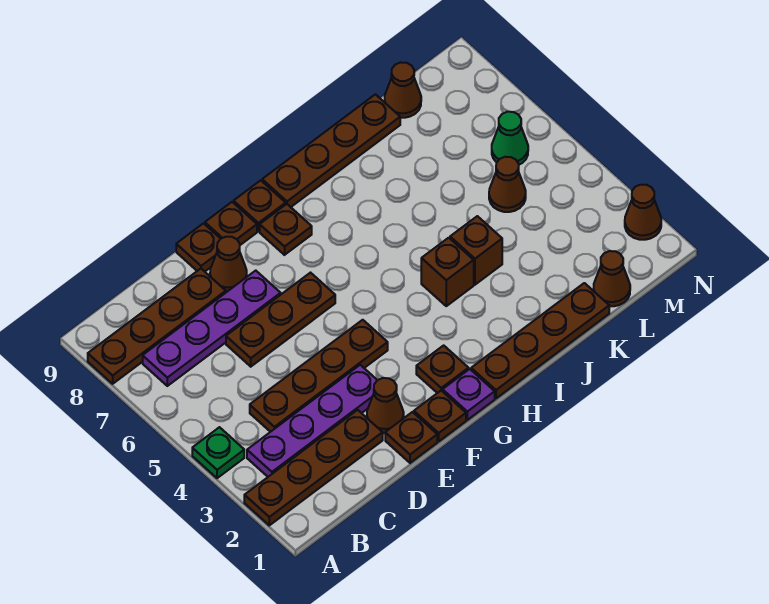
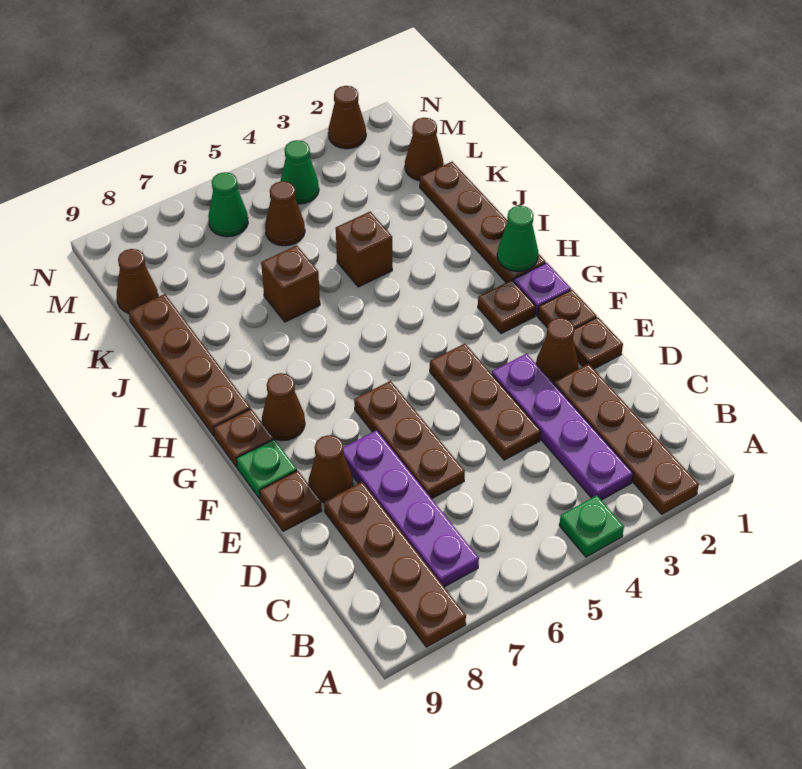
brown plate C4:F4 level 1 -> brown plate D4:F4 level 1
brown plate F9 level 1 -> green plate F9 level 1
brown plate G8 level 1 -> brown cone G8 level 1
none -> green cone H1 level 2
brown brick I4 level 1 -> brown brick J6 level 1
none -> green cone M4 level 1

